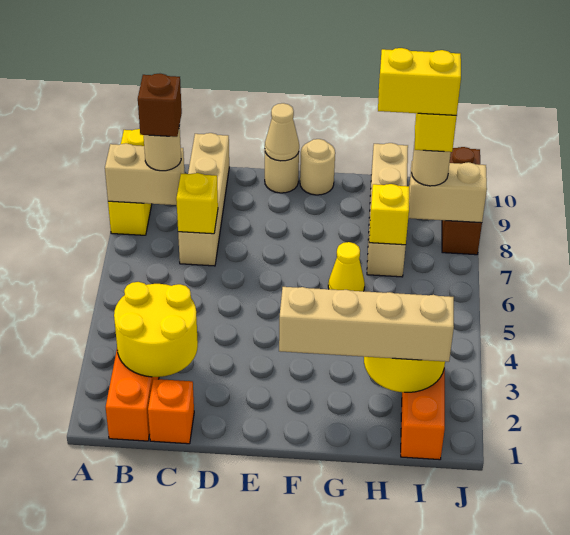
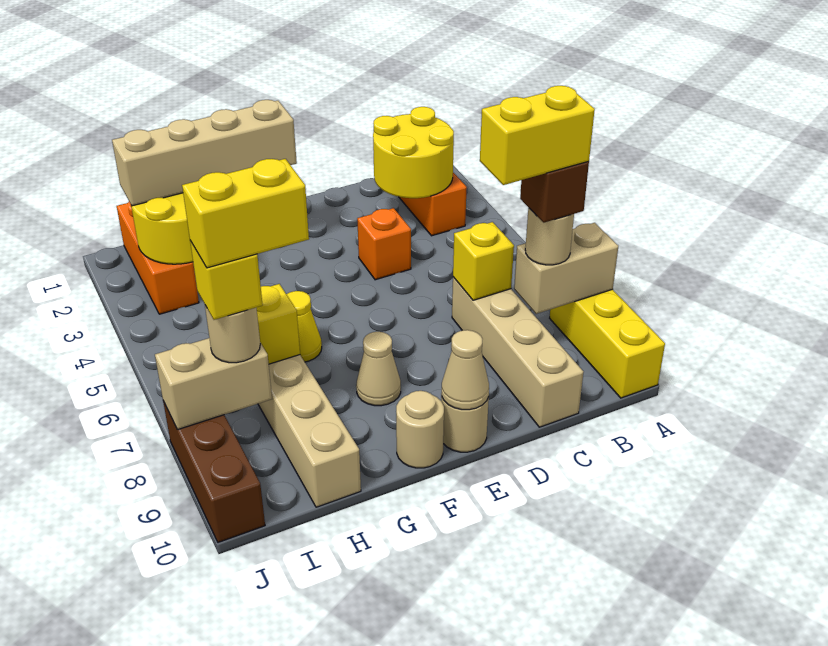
none -> yellow brick B8:C8 level 5
orange brick C1 level 1 -> orange brick D4 level 1
none -> tan cone F8 level 1

